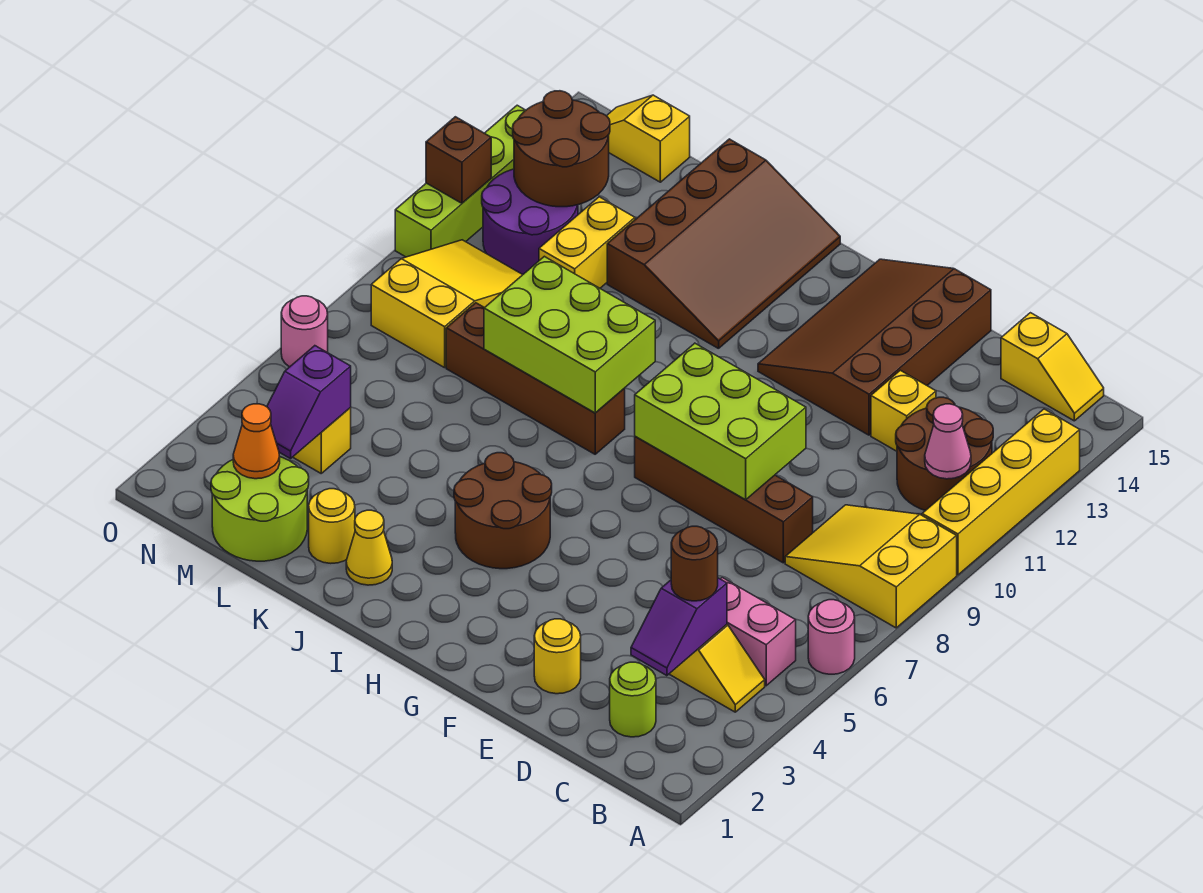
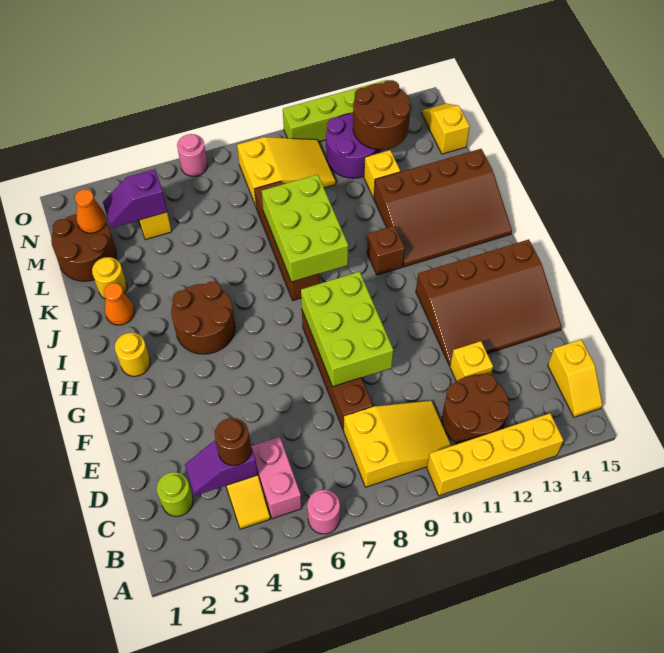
yellow slope A8:C9 level 1 top A -> yellow slope B8:C10 level 1 top 8
pink cone B11 level 2 -> none
yellow round brick E2 level 1 -> yellow round brick H2 level 1
brown slope E12:G15 level 1 top E -> brown slope E12:G15 level 1 top G
yellow cone J2 level 1 -> orange cone J2 level 1
lime round brick L1:M2 level 1 -> brown round brick L1:M2 level 1
yellow brick L11:L12 level 1 -> yellow brick L12 level 1
brown brick O11 level 2 -> brown brick I11 level 1

